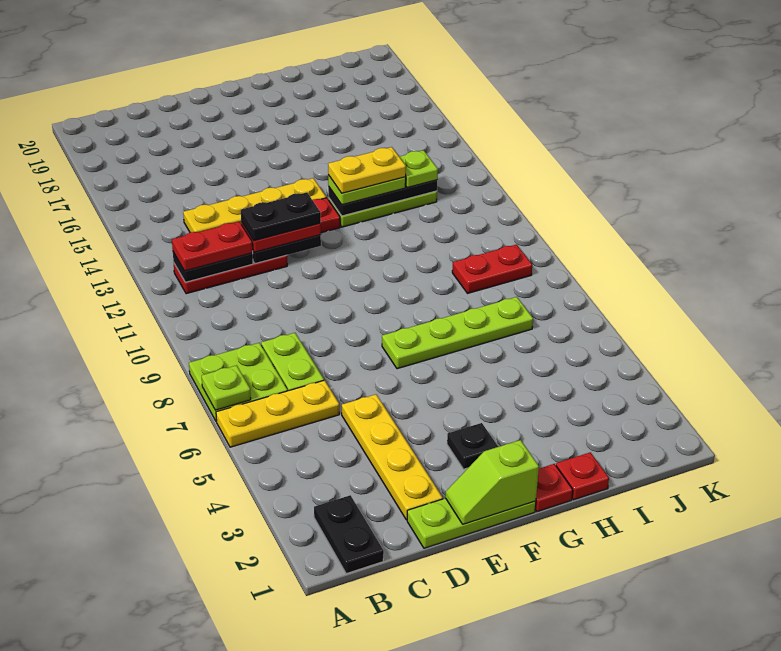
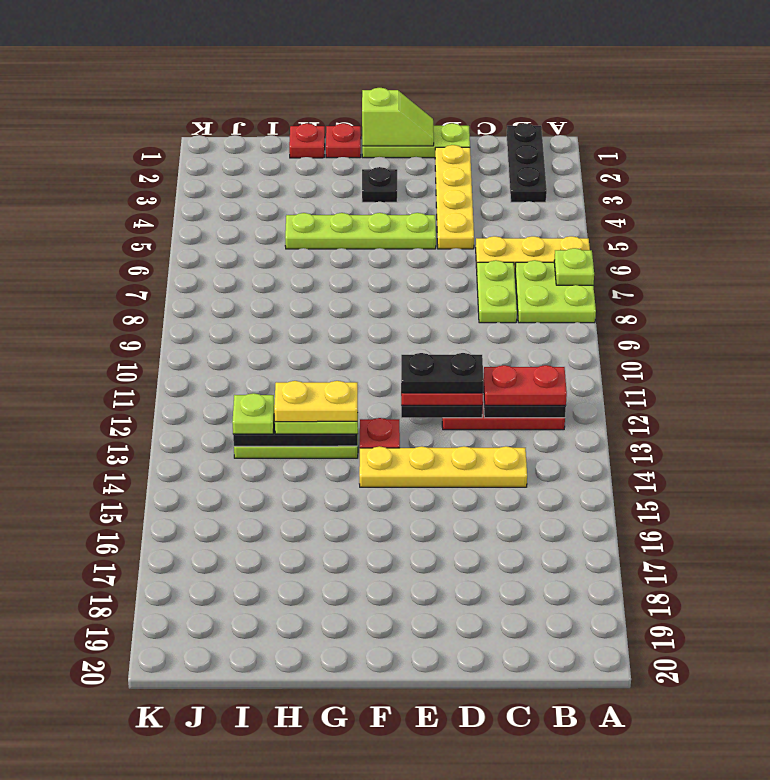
black plate B1:B2 level 1 -> black plate B1:B3 level 1
lime plate F7:I7 level 1 -> lime plate E5:H5 level 1
red plate I9:J9 level 1 -> none

